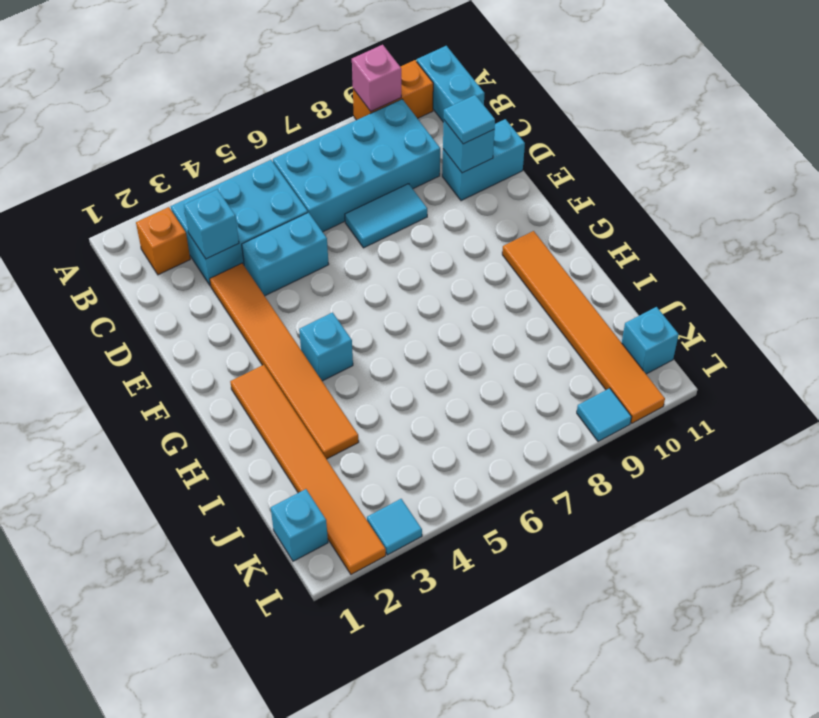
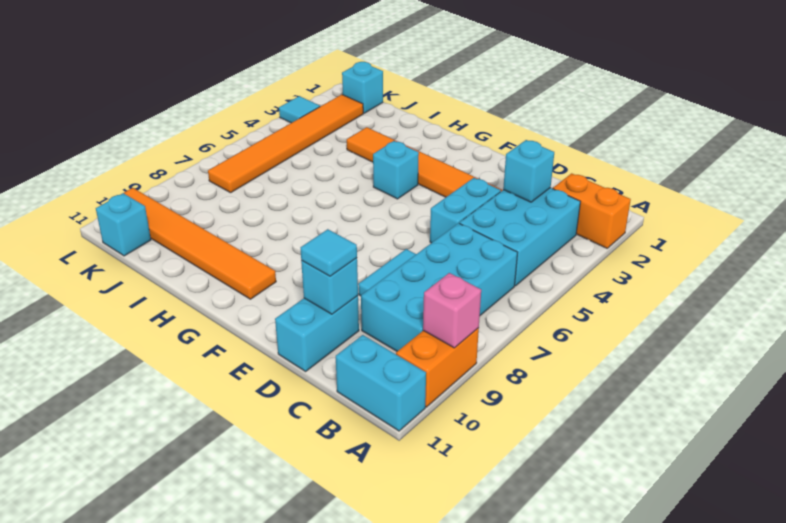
orange brick B2 level 1 -> orange brick A2:B2 level 1
orange tile G2:L2 level 1 -> orange tile K2:K7 level 1
cyan tile L9 level 1 -> none

